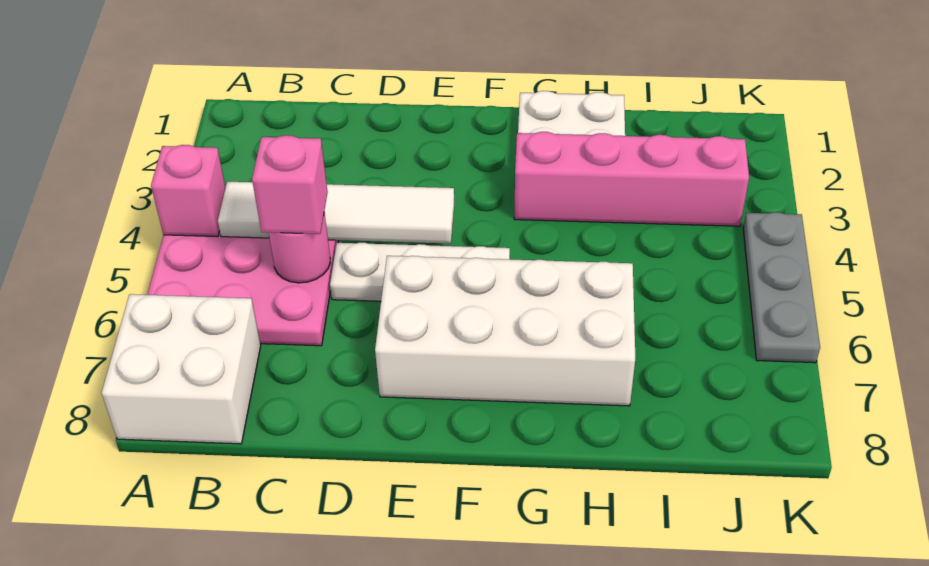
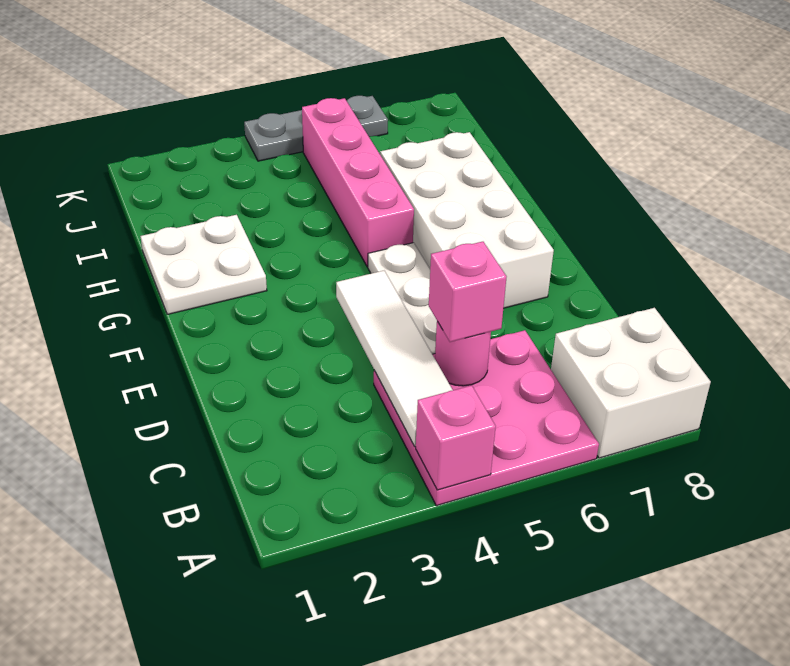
pink brick G3:J3 level 1 -> pink brick G5:J5 level 1

